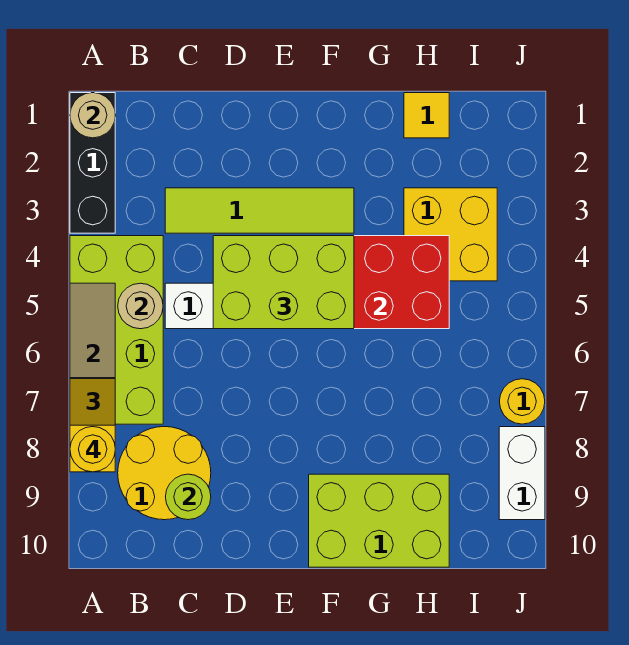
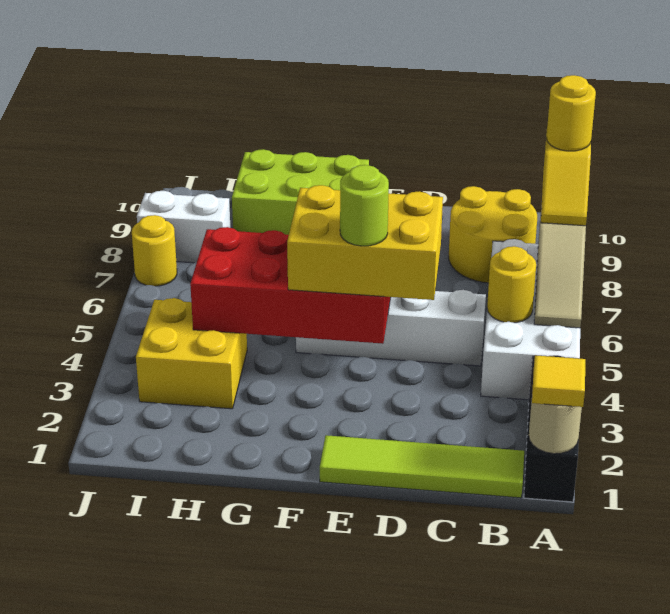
lime brick A4:B7 level 1 -> white brick A4:B7 level 1
tan round brick B5 level 2 -> yellow round brick B5 level 2
lime tile C3:F3 level 1 -> lime tile B1:E1 level 1
lime round brick C9 level 2 -> lime round brick E4 level 4
lime brick D4:F5 level 3 -> yellow brick D4:F5 level 3
yellow tile H1 level 1 -> yellow tile A1 level 3
white brick J8:J9 level 1 -> white brick I8:J8 level 1

